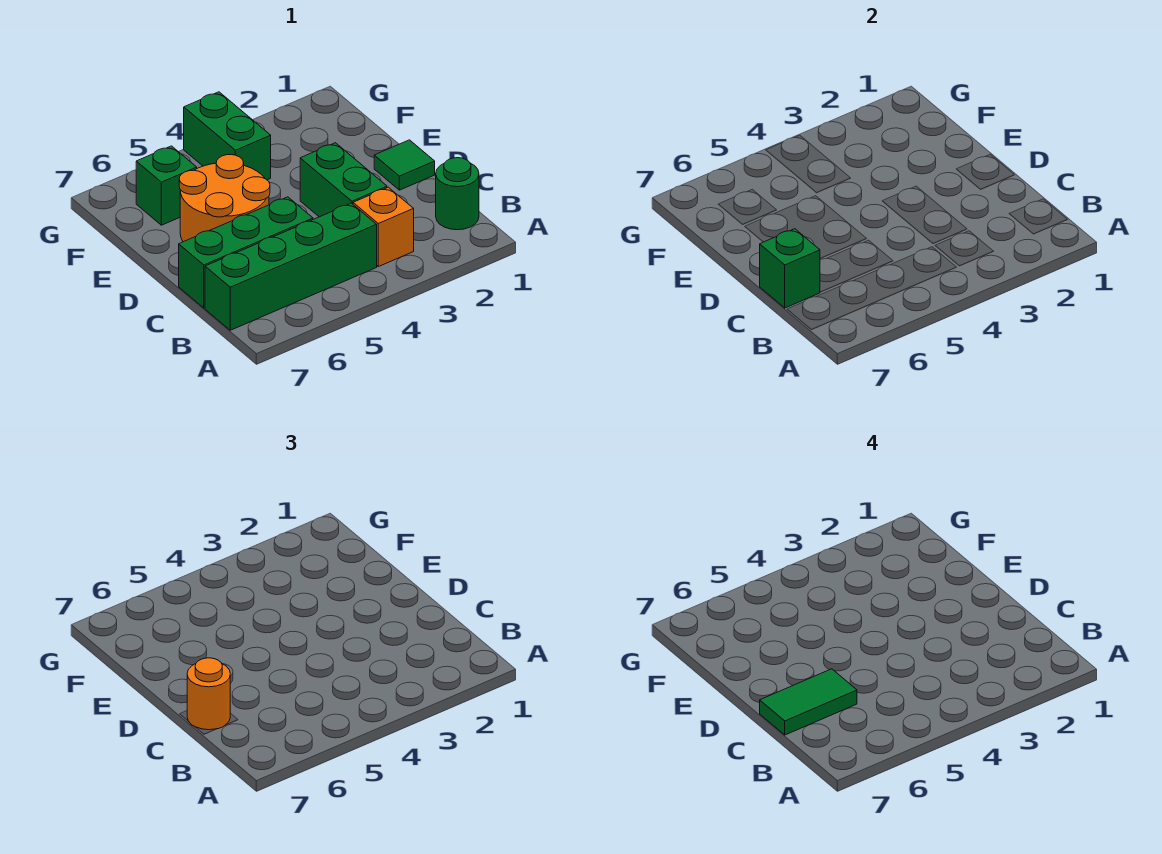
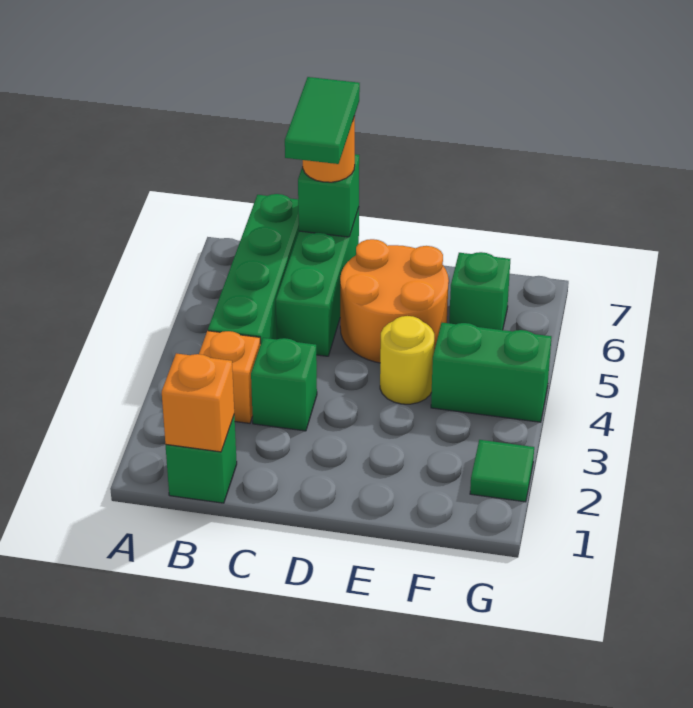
green round brick B1 level 1 -> green brick B1 level 1
none -> orange brick B1 level 2
green brick C3:D3 level 1 -> green brick C3 level 1
green tile D1 level 1 -> green tile G2 level 1
none -> yellow round brick E4 level 1

